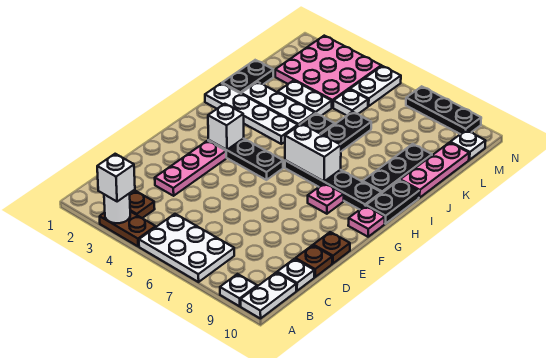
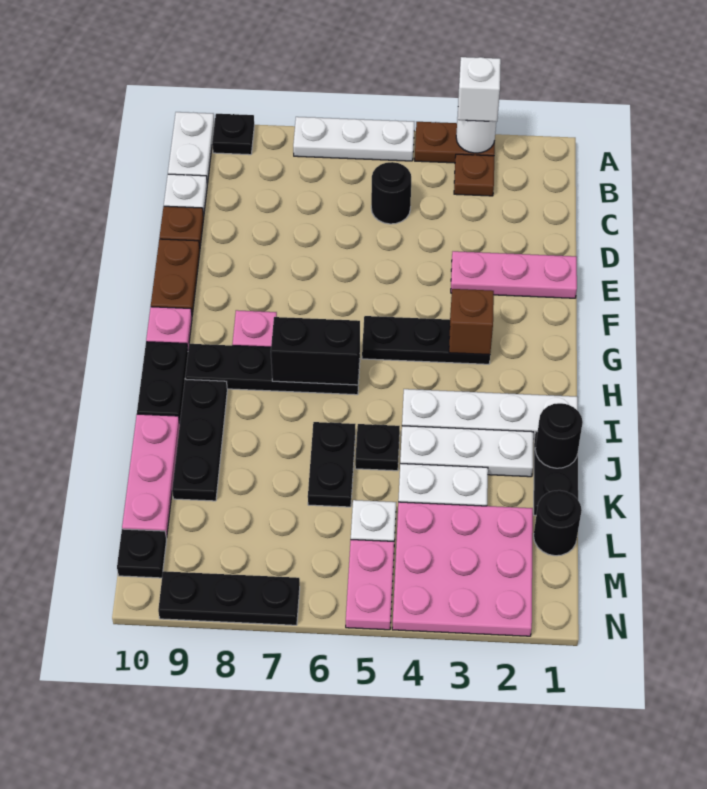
white plate A5:B7 level 1 -> white plate A5:A7 level 1
white plate A9 level 1 -> black plate A9 level 1
none -> black round brick C5 level 1
pink plate D3:F3 level 1 -> pink plate E1:E3 level 1
brown plate E10 level 1 -> brown plate E10:F10 level 1
white brick G3 level 2 -> brown brick G3 level 2
white brick H6:H7 level 2 -> black brick H6:H7 level 2
none -> black round brick J1 level 2
none -> black round brick L1 level 1
white plate M5:N5 level 1 -> pink plate M5:N5 level 1
white plate M10 level 1 -> black plate M10 level 1

